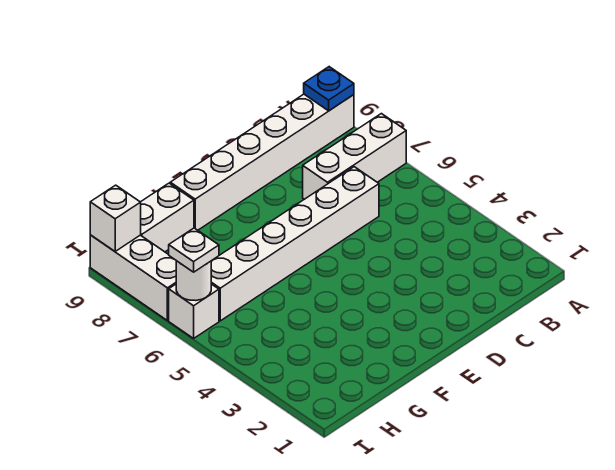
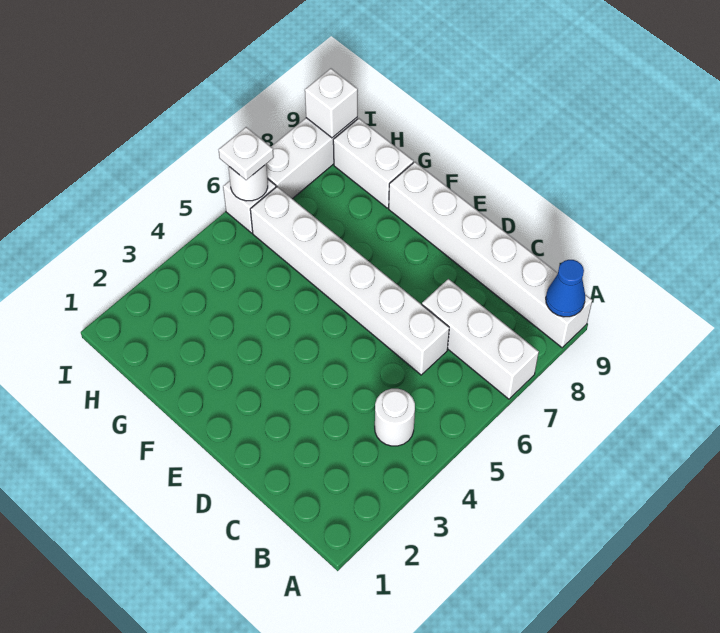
blue plate A9 level 2 -> blue cone A9 level 2
none -> white round brick B4 level 1

